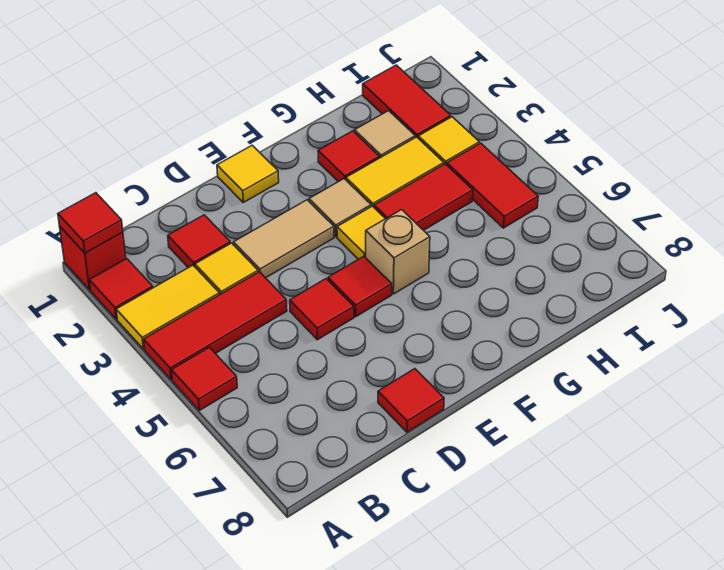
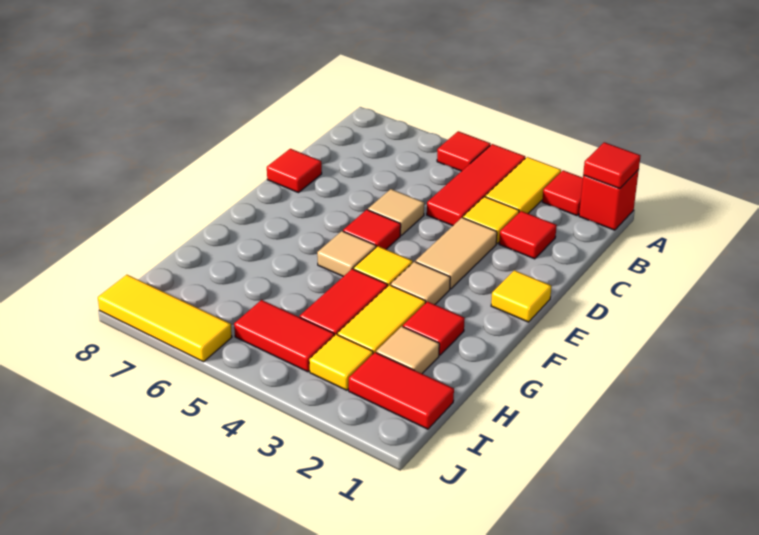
red tile D5 level 1 -> tan tile D5 level 1
tan brick F5 level 1 -> tan tile F5 level 1
none -> yellow tile J6:J8 level 1

